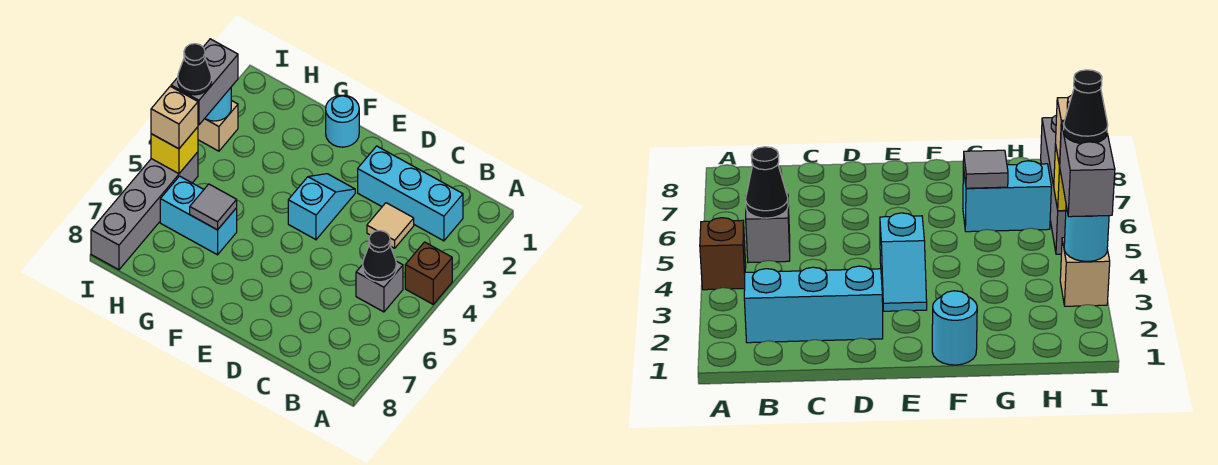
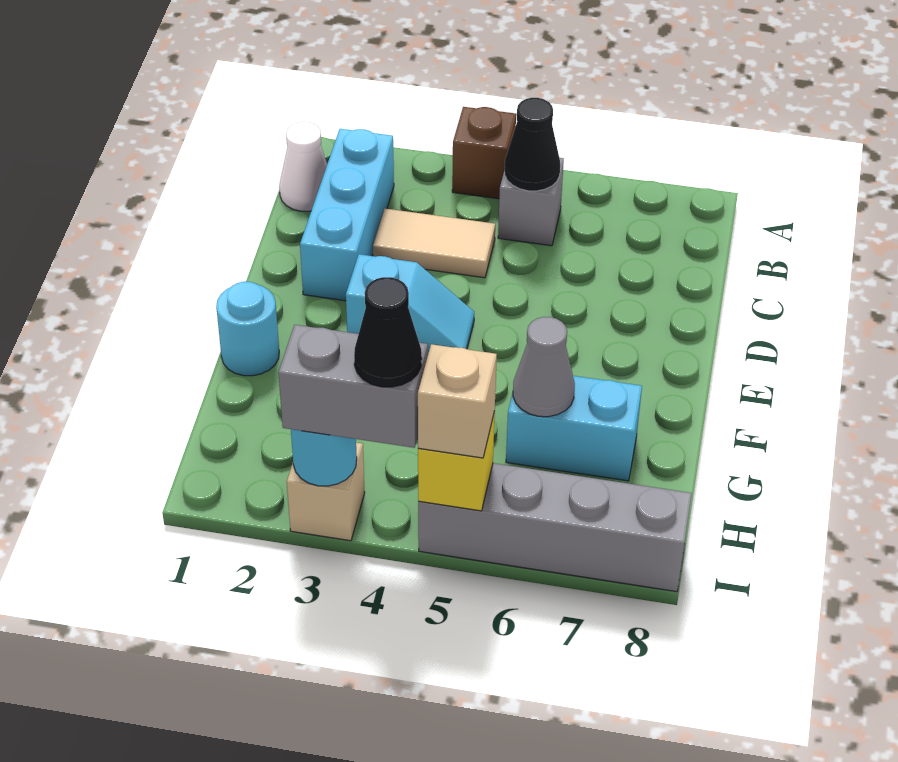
none -> white cone B1 level 1
tan tile C3 level 1 -> tan tile C3:C4 level 1
cyan slope E3:E4 level 1 top 4 -> cyan slope E3:E4 level 1 top 3
cyan brick G6:H6 level 1 -> cyan brick G6:G7 level 1
grey tile G6 level 2 -> grey cone G6 level 2

